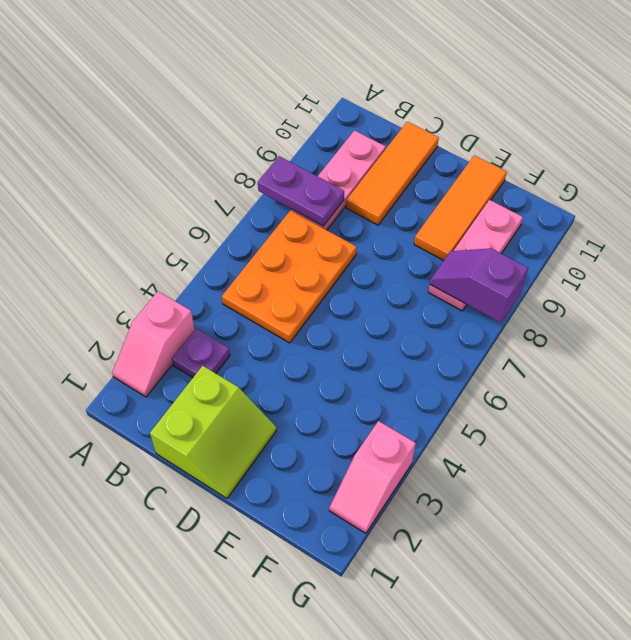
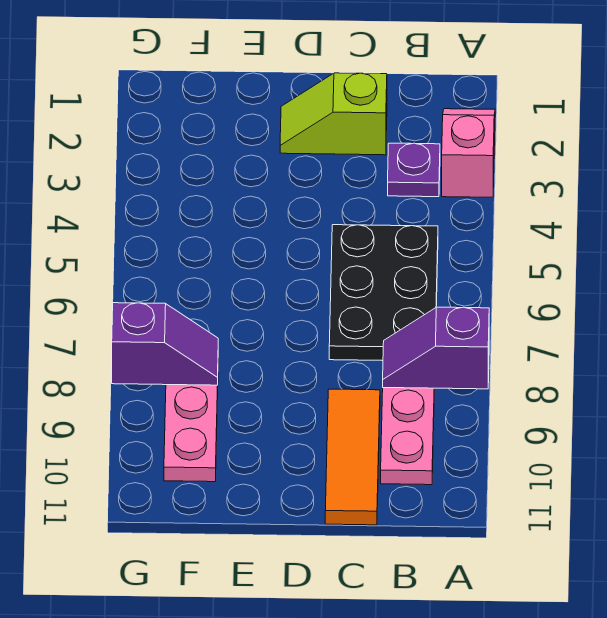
purple plate A8:B8 level 2 -> purple slope A8:B8 level 2 top A
orange plate B5:C7 level 1 -> black plate B5:C7 level 1
lime slope C1:D2 level 1 top C -> lime slope C2:D2 level 1 top C
orange tile E9:E11 level 1 -> none
pink slope G2:G3 level 1 top 3 -> none

